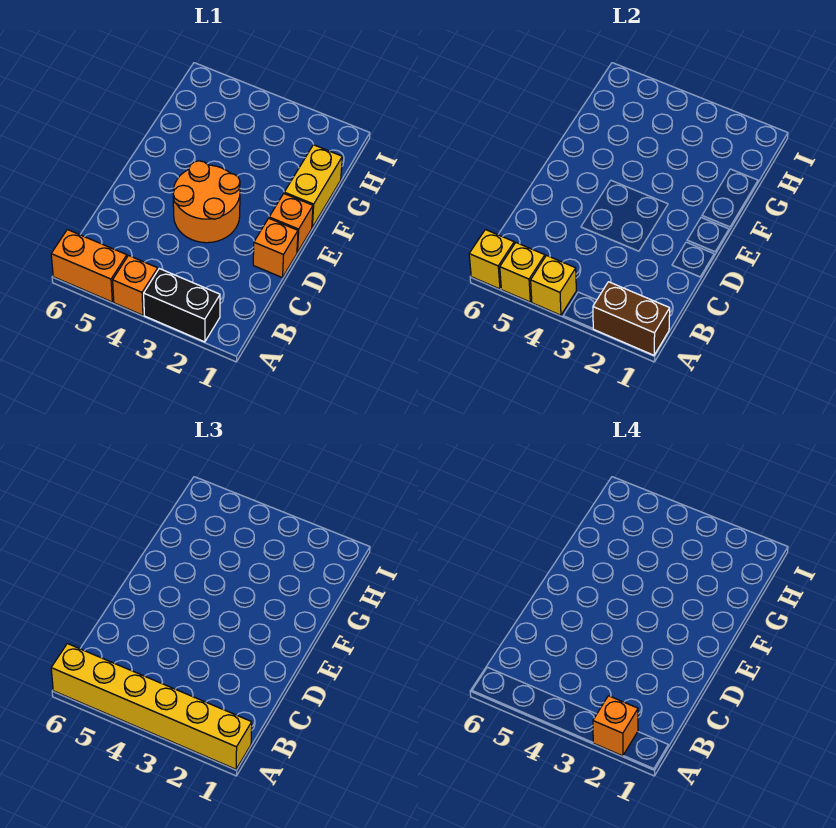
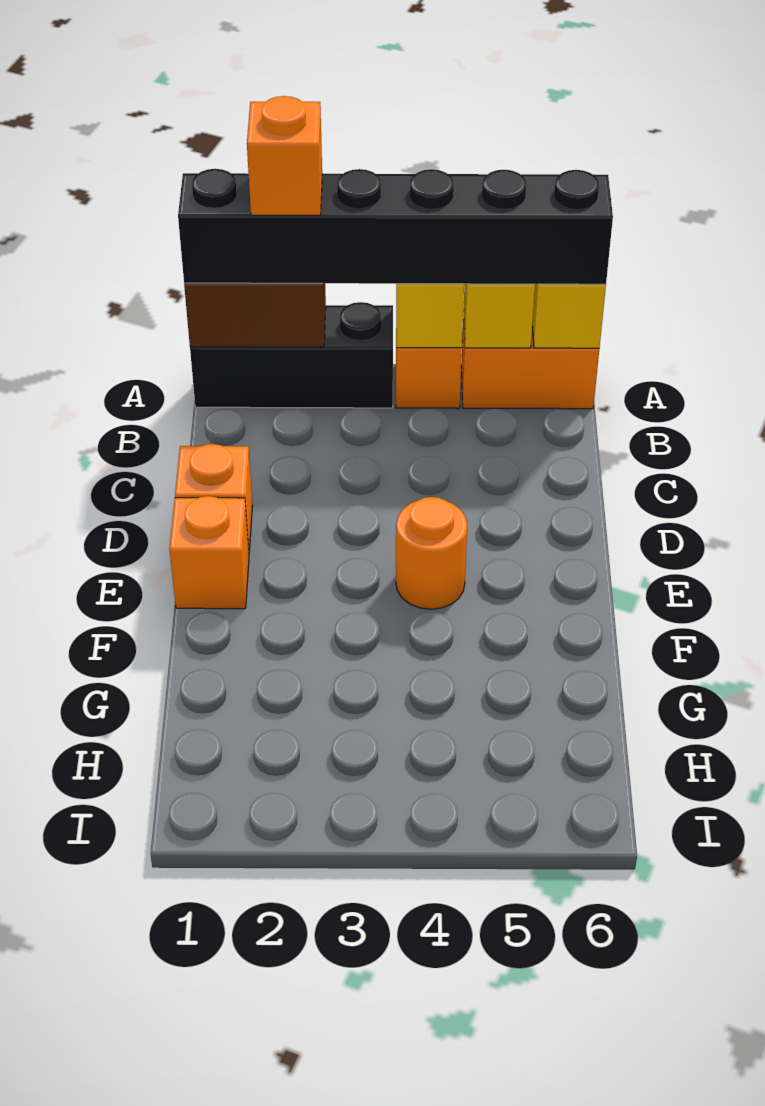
yellow brick A1:A6 level 3 -> black brick A1:A6 level 3
black brick A2:A3 level 1 -> black brick A1:A3 level 1
orange round brick D3:E4 level 1 -> orange round brick E4 level 1
yellow brick F1:G1 level 1 -> none

